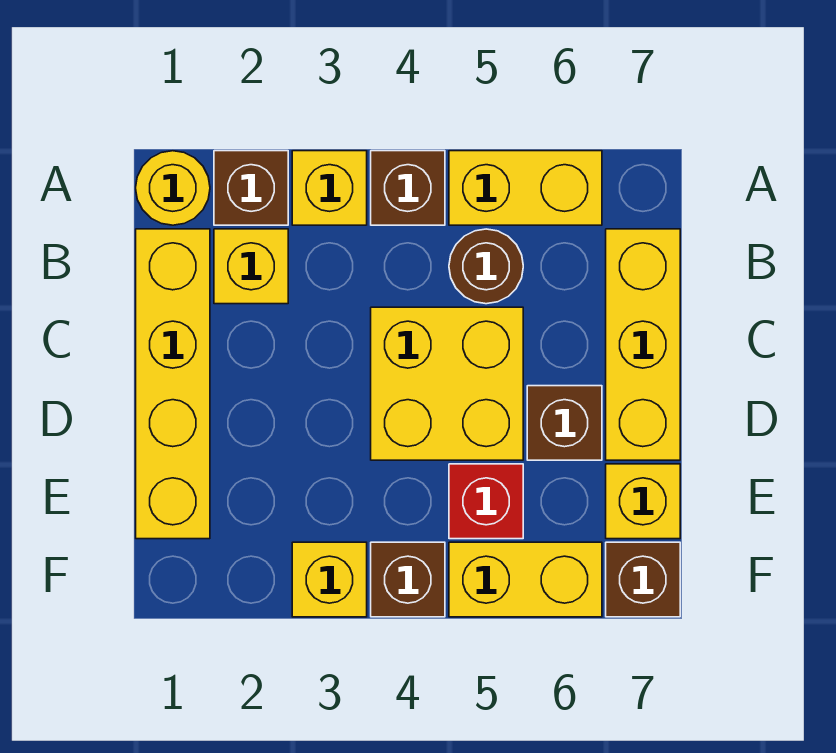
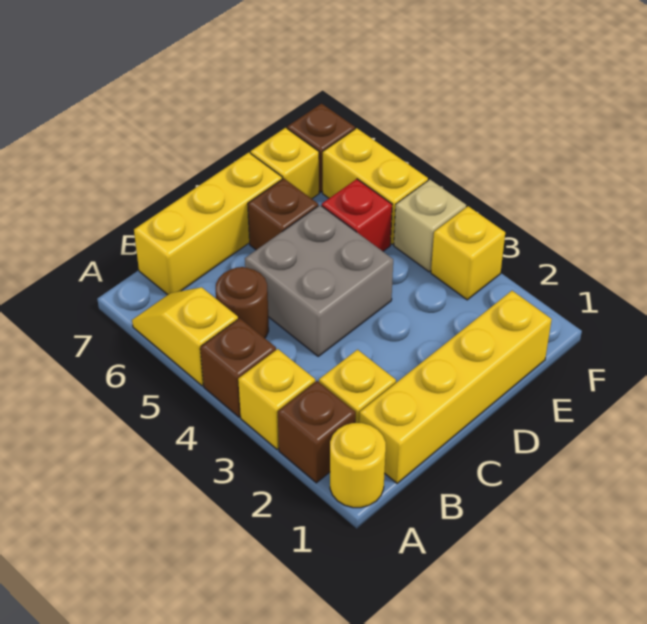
yellow brick A5:A6 level 1 -> yellow slope A5:A6 level 1 top 5
yellow brick C4:D5 level 1 -> grey brick C4:D5 level 1
brown brick F4 level 1 -> tan brick F4 level 1

